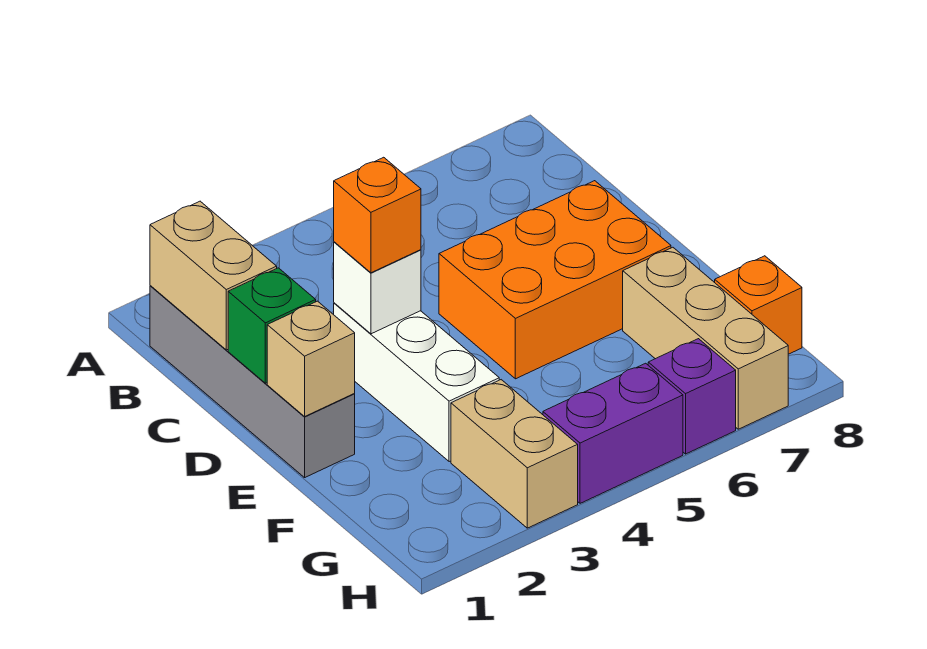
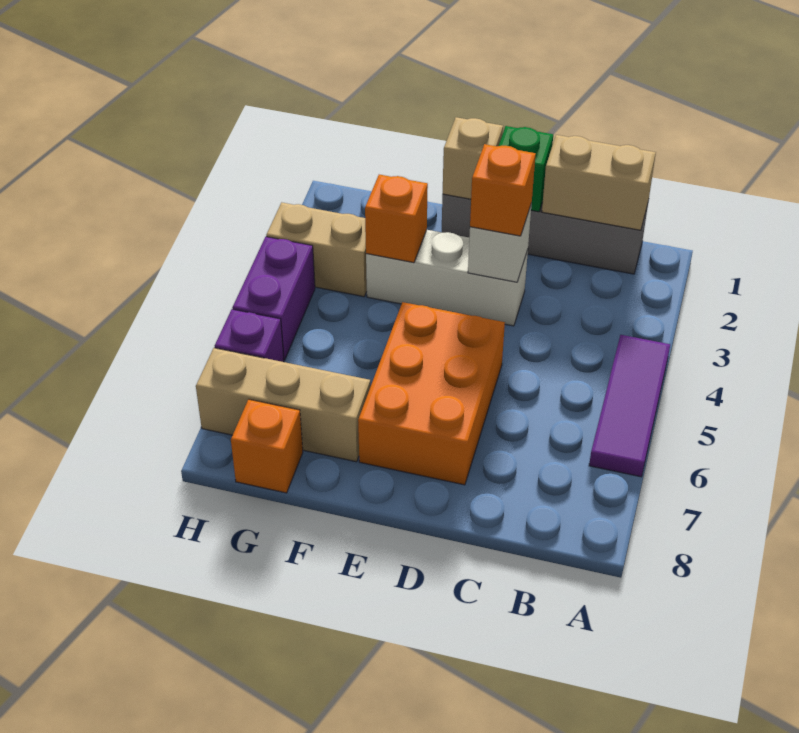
none -> purple tile A4:A6 level 1
none -> orange brick F3 level 2

